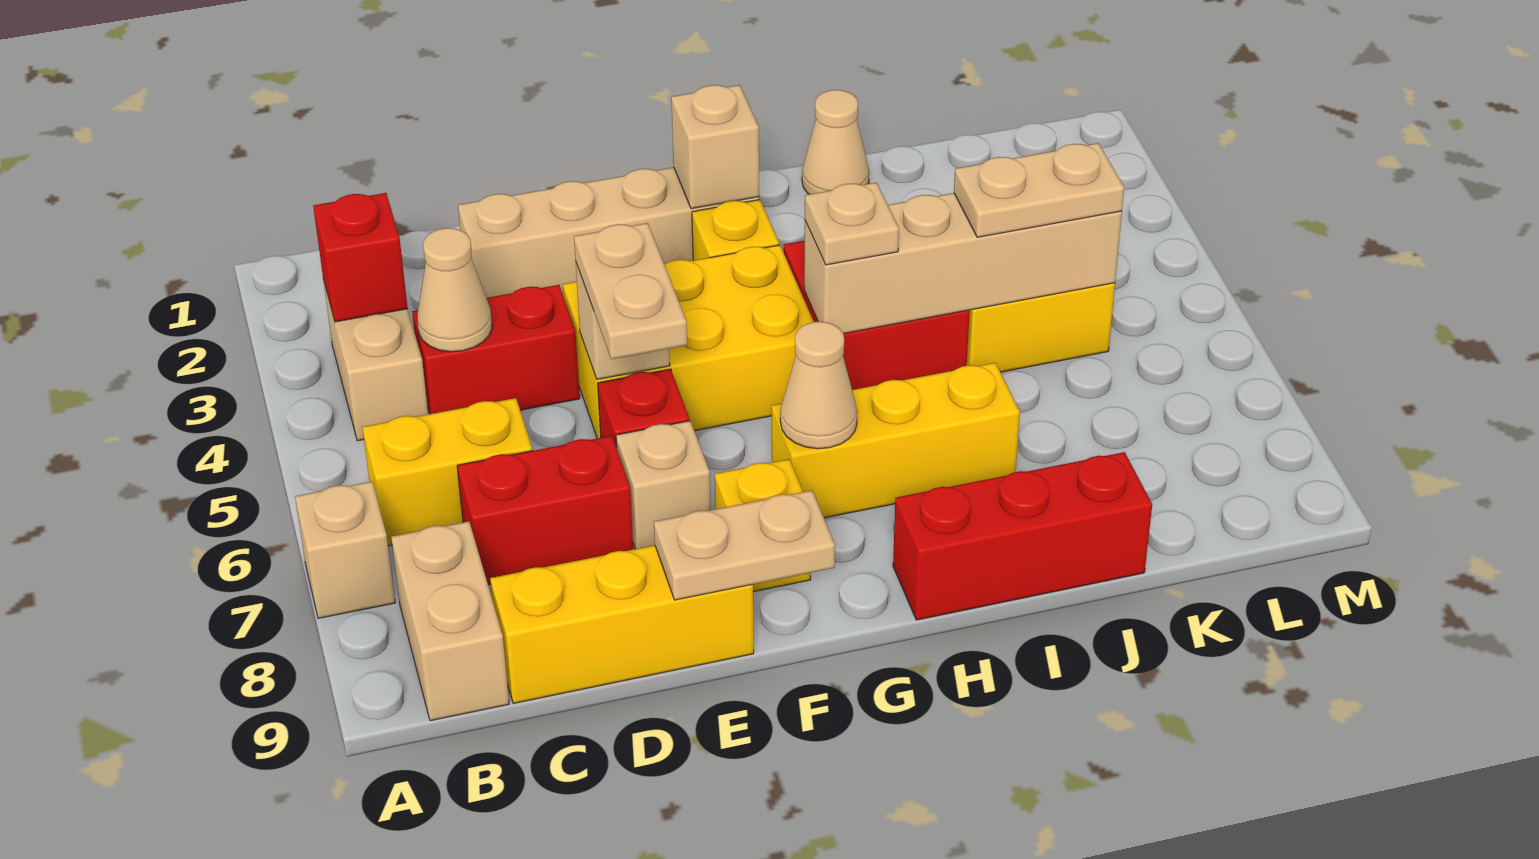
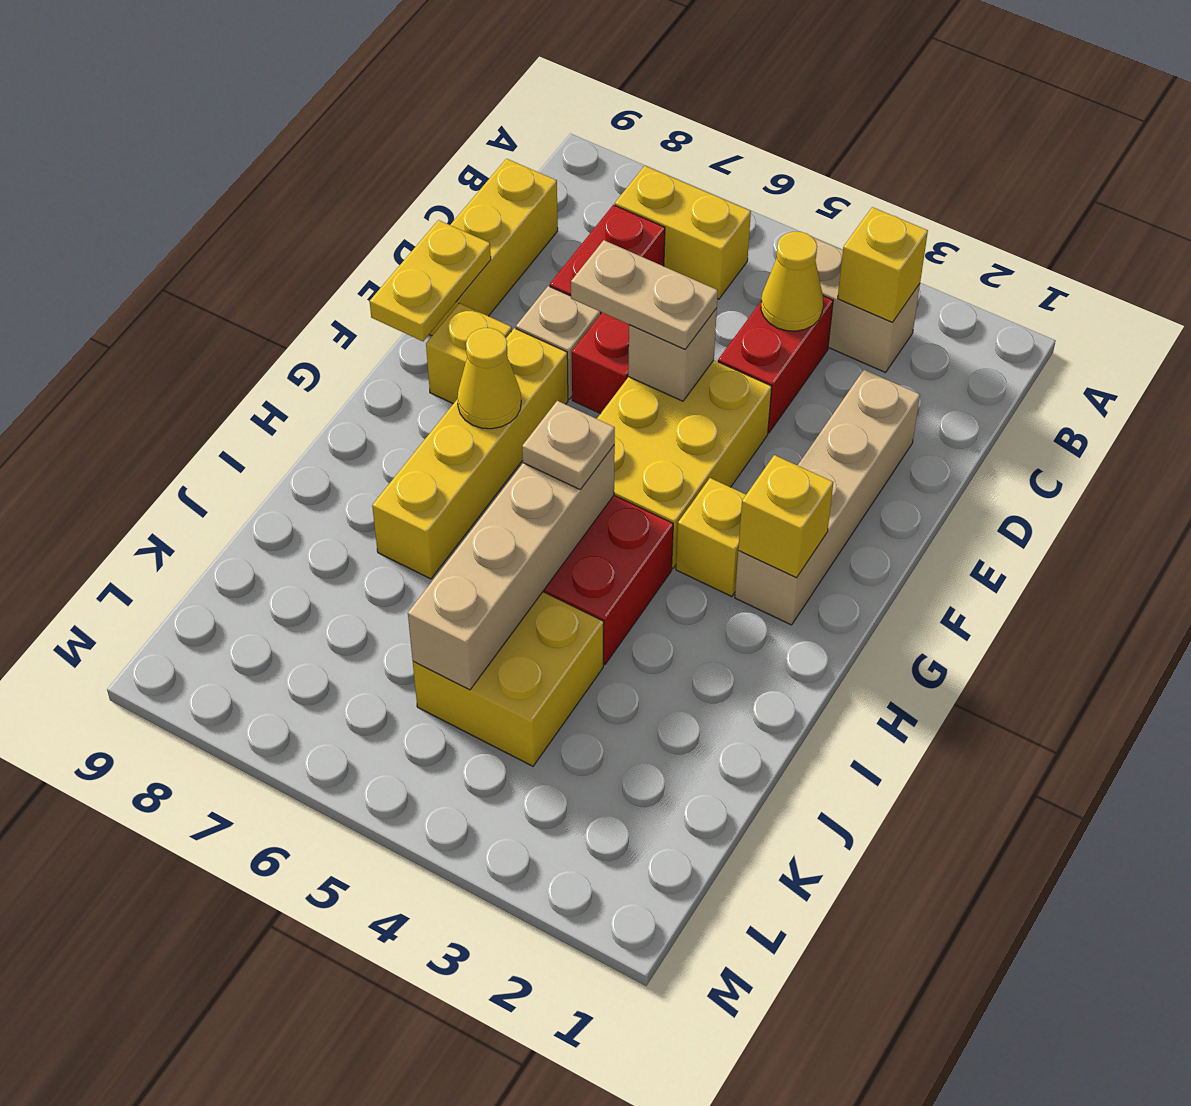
tan brick A7 level 1 -> none
red brick B3 level 2 -> yellow brick B3 level 2
yellow brick B6:C6 level 1 -> yellow brick B6:B7 level 1
tan brick B8:B9 level 1 -> none
tan cone C4 level 2 -> yellow cone C4 level 2
tan plate E9:F9 level 2 -> yellow plate E9:F9 level 2
tan brick G2 level 2 -> yellow brick G2 level 2
yellow brick G7:I7 level 1 -> yellow brick F7:I7 level 1
tan cone G7 level 2 -> yellow cone G7 level 2
red brick H9:J9 level 1 -> none
tan cone I1 level 1 -> none
tan plate J5:K5 level 3 -> none

